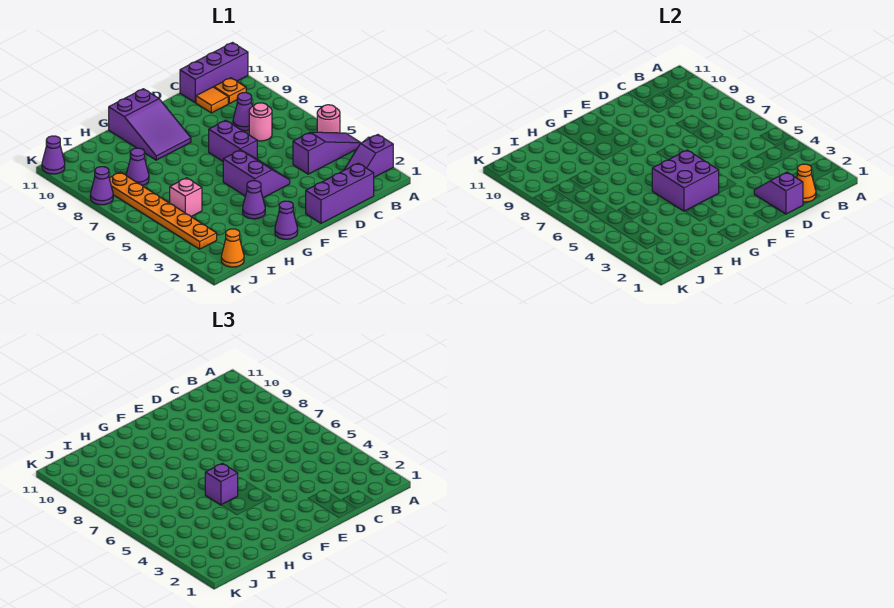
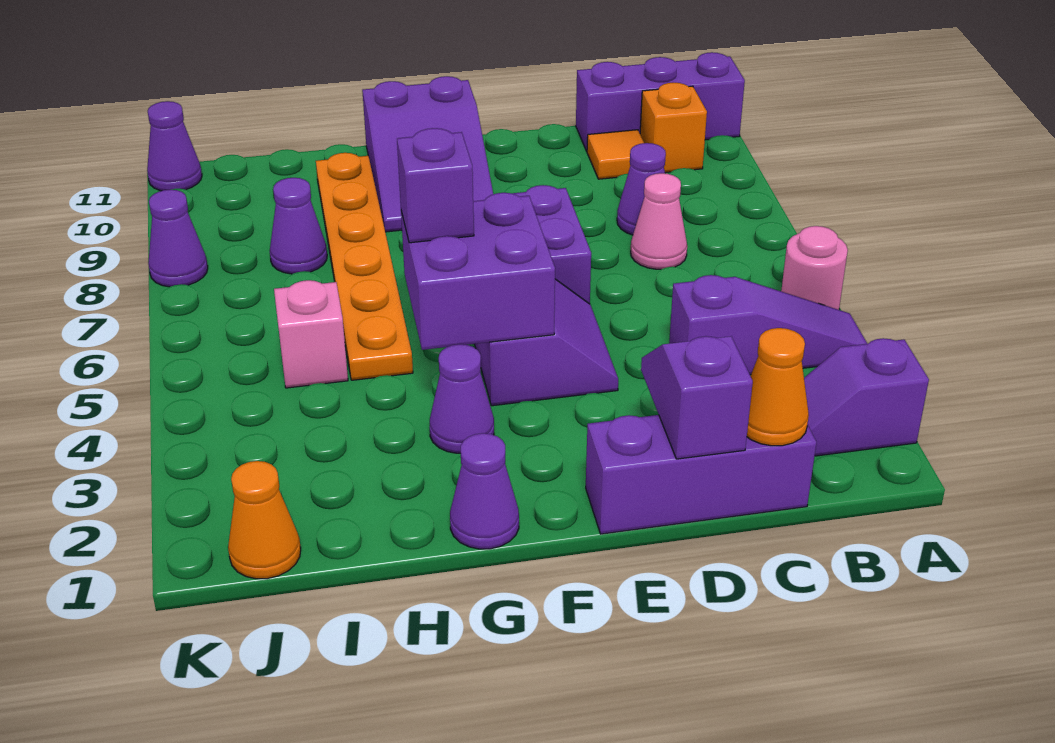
orange plate B10 level 1 -> orange brick B10 level 1
pink round brick C7 level 1 -> pink cone C7 level 1
orange plate J3:J8 level 1 -> orange plate H5:H10 level 1

